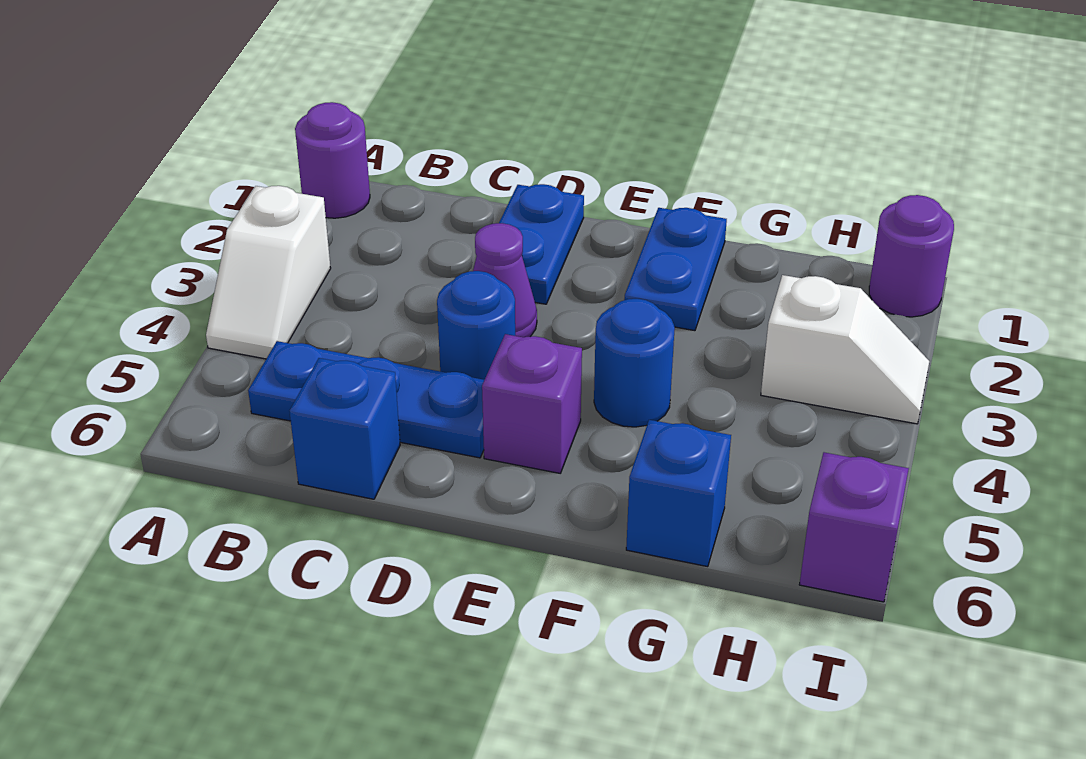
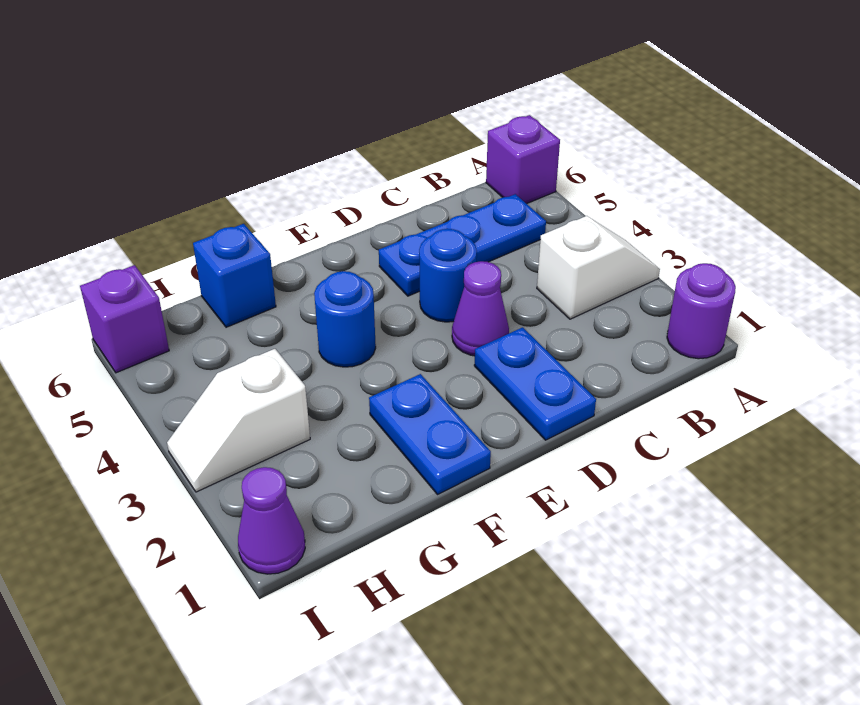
white slope A3:A4 level 1 top 3 -> white slope A3:B3 level 1 top B
blue brick C6 level 1 -> none
purple brick E5 level 1 -> purple brick A6 level 1
purple round brick I1 level 1 -> purple cone I1 level 1

